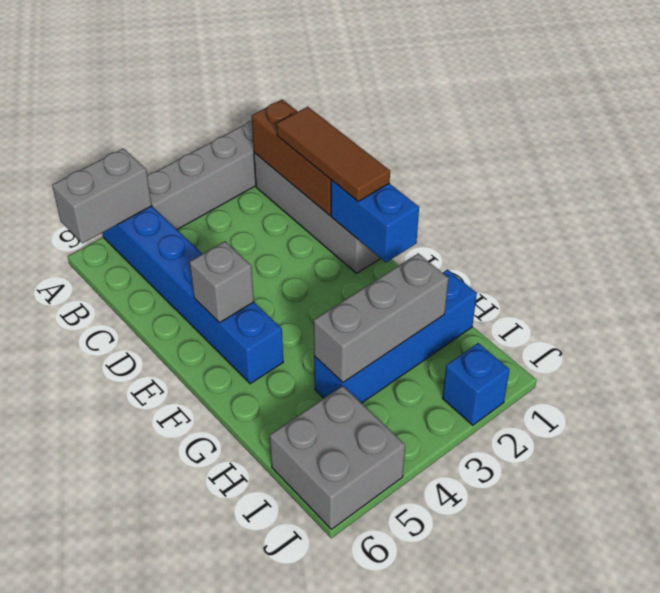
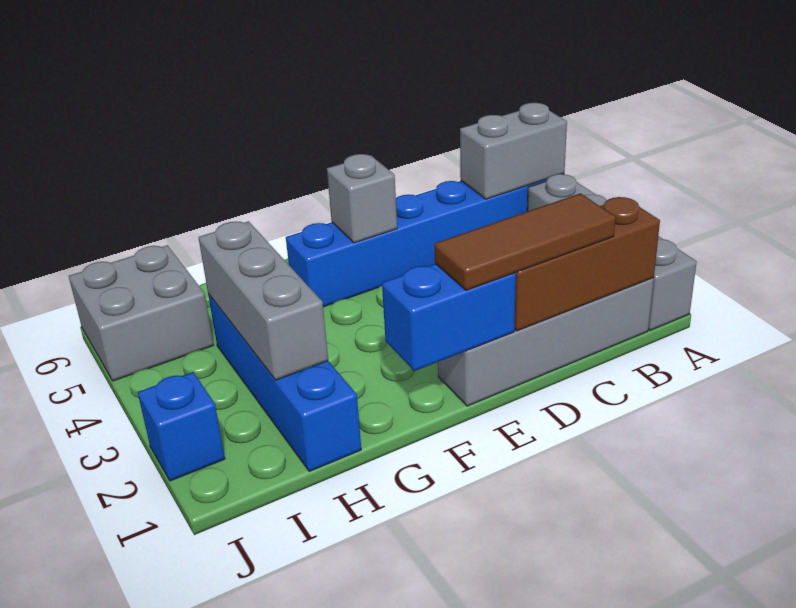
grey brick A5:A6 level 2 -> grey brick A5:B5 level 2

